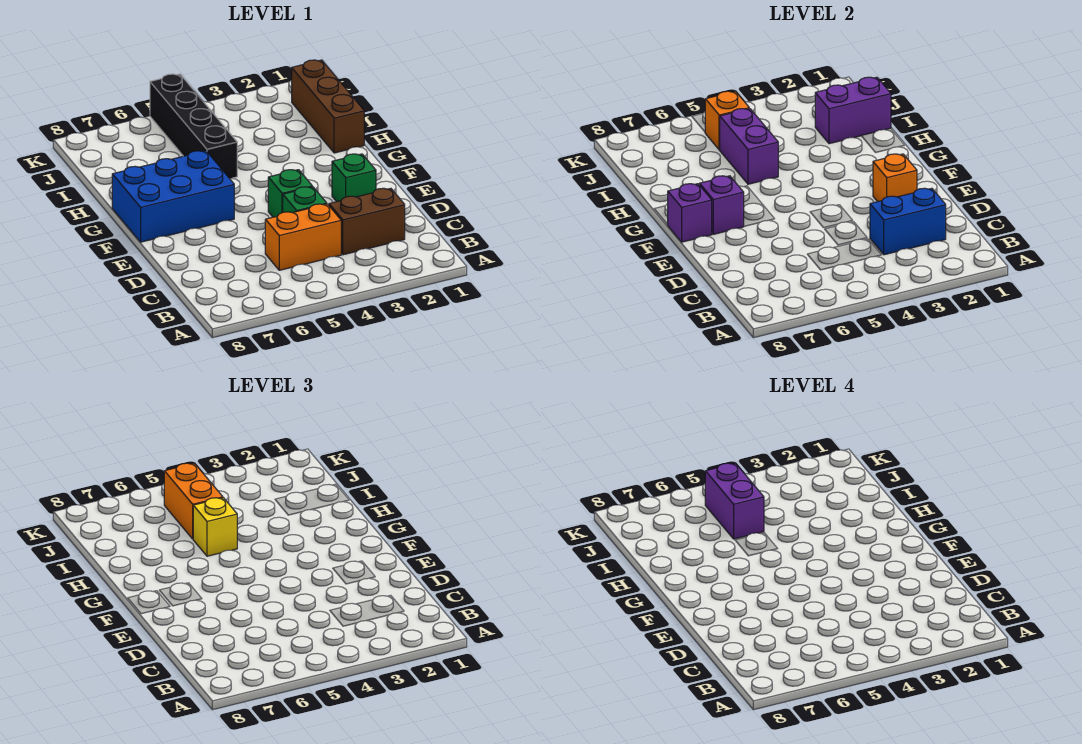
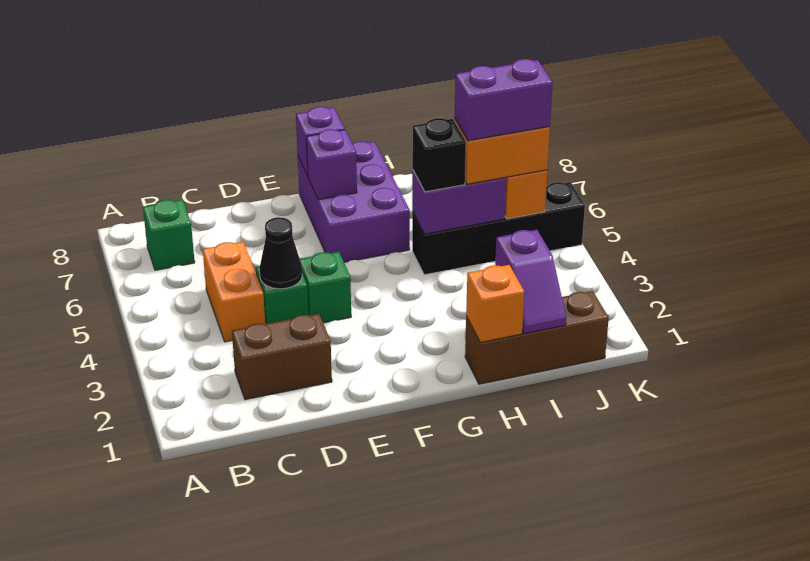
brown brick C2:C3 level 1 -> brown brick C2:D2 level 1
blue brick C2:C3 level 2 -> none
none -> black cone D4 level 2
green brick E2 level 1 -> green brick B7 level 1
orange brick E2 level 2 -> orange brick H1 level 2
blue brick F6:G8 level 1 -> purple brick F6:G8 level 1
yellow brick H5 level 3 -> black brick H5 level 3
purple brick I1:I2 level 2 -> purple slope I1:I2 level 2 top 2

